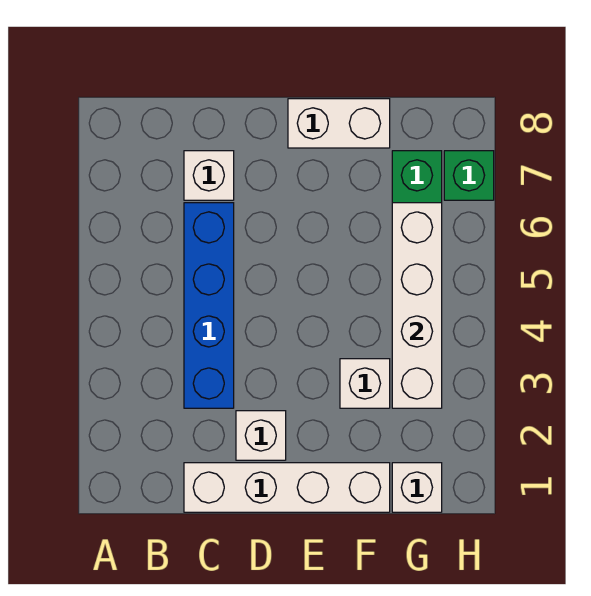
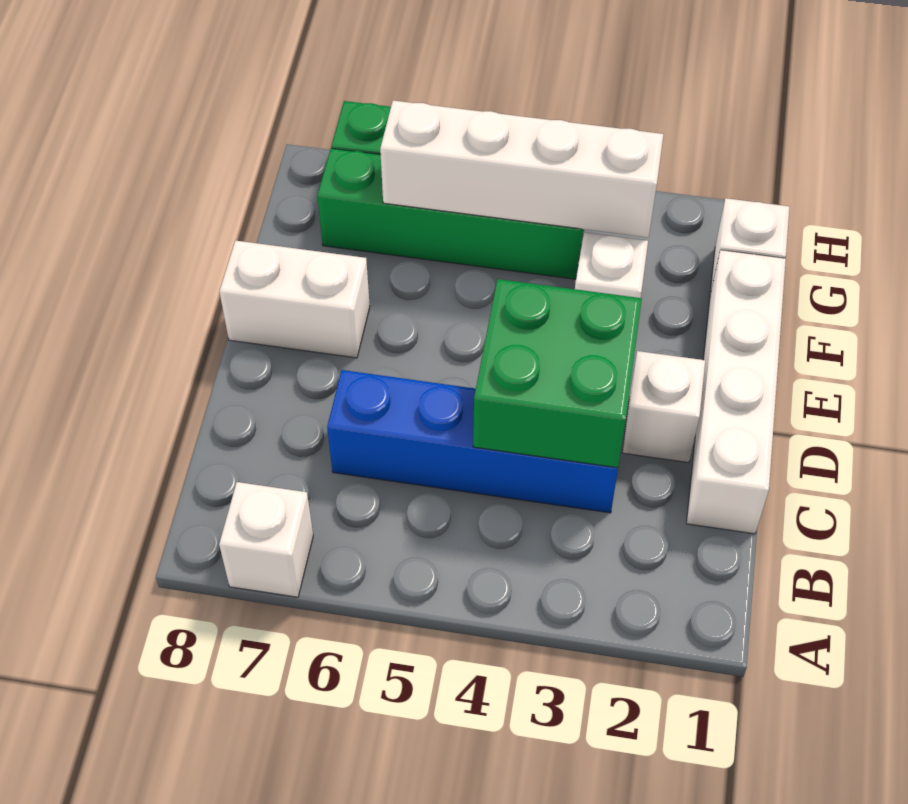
none -> green brick C3:D4 level 2
white brick C7 level 1 -> white brick A7 level 1
white brick E8:F8 level 1 -> white brick E7:E8 level 1

